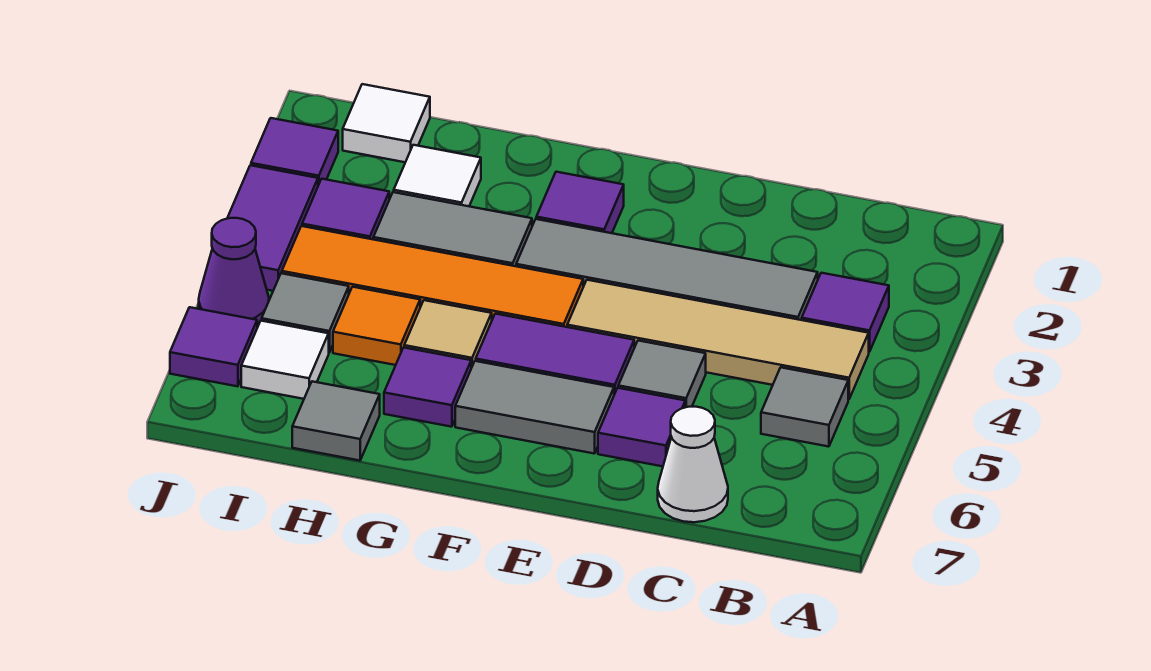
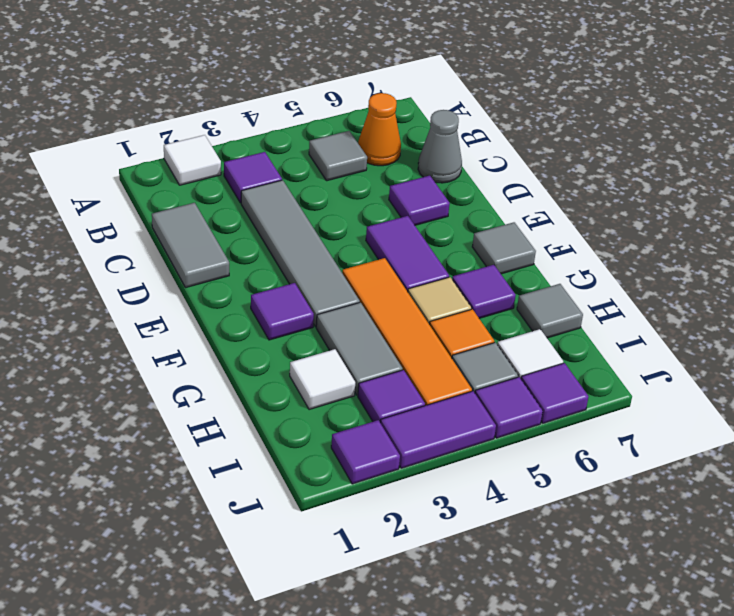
tan tile B4:E4 level 1 -> none
none -> orange cone B6 level 1
white cone C7 level 1 -> grey cone C7 level 1
grey tile D5 level 1 -> grey tile F7 level 1
grey tile E6:F6 level 1 -> grey tile C1:D1 level 1
white tile I1 level 1 -> white tile A2 level 1
purple cone J5 level 1 -> purple tile J5 level 1

